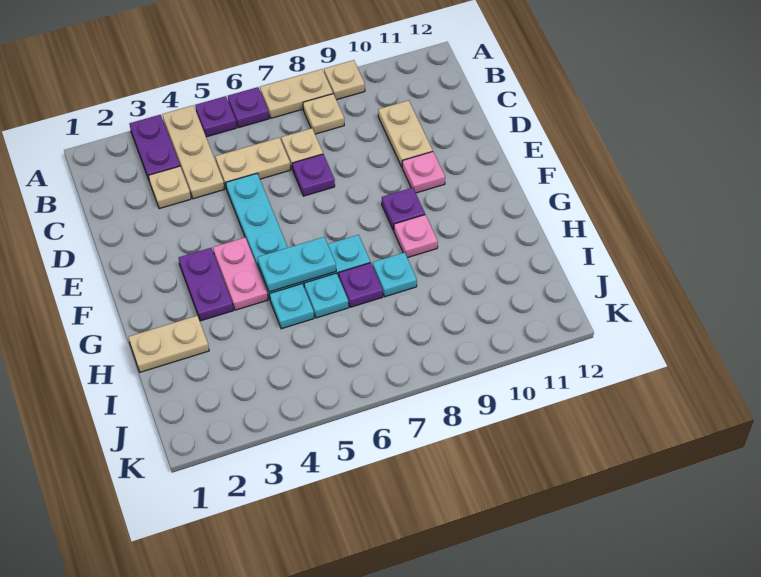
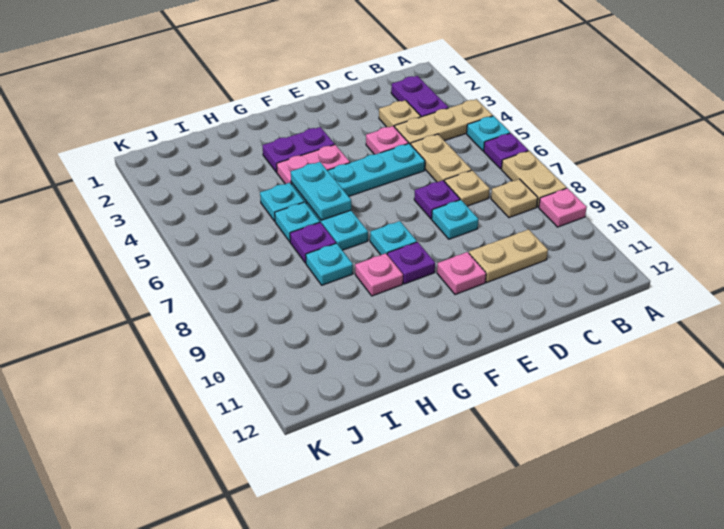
purple plate A3:B3 level 1 -> purple plate B2:B3 level 1
purple plate A5 level 1 -> cyan plate A5 level 1
tan plate A9 level 1 -> pink plate A9 level 1
none -> pink plate D4 level 1
none -> cyan plate D8 level 1
none -> cyan plate F8 level 1
tan plate H1:H2 level 1 -> none

